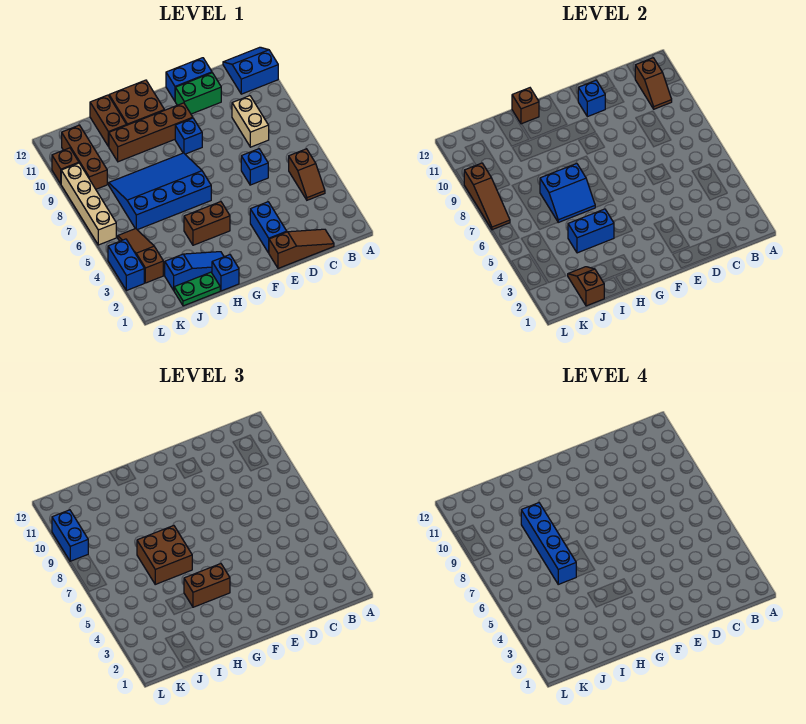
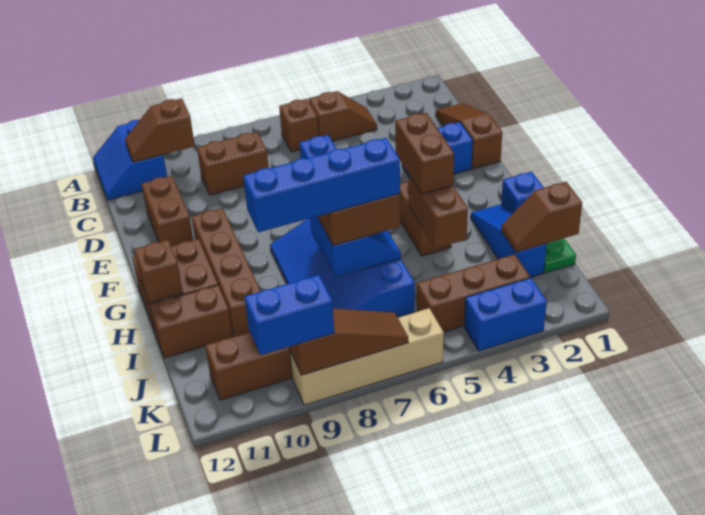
brown slope B10:B11 level 2 top 11 -> brown slope B10:B11 level 2 top 10
tan brick C8:C9 level 1 -> brown brick C8:C9 level 1
green brick D11:E11 level 1 -> brown brick D11:E11 level 1
blue brick D12:E12 level 1 -> none
blue brick E11 level 2 -> none
blue brick F9 level 1 -> none
blue brick H4:I4 level 2 -> brown brick H4:I4 level 2
brown slope K3:K5 level 1 top 3 -> brown brick K3:K5 level 1
brown brick L10 level 1 -> brown brick B6 level 1

